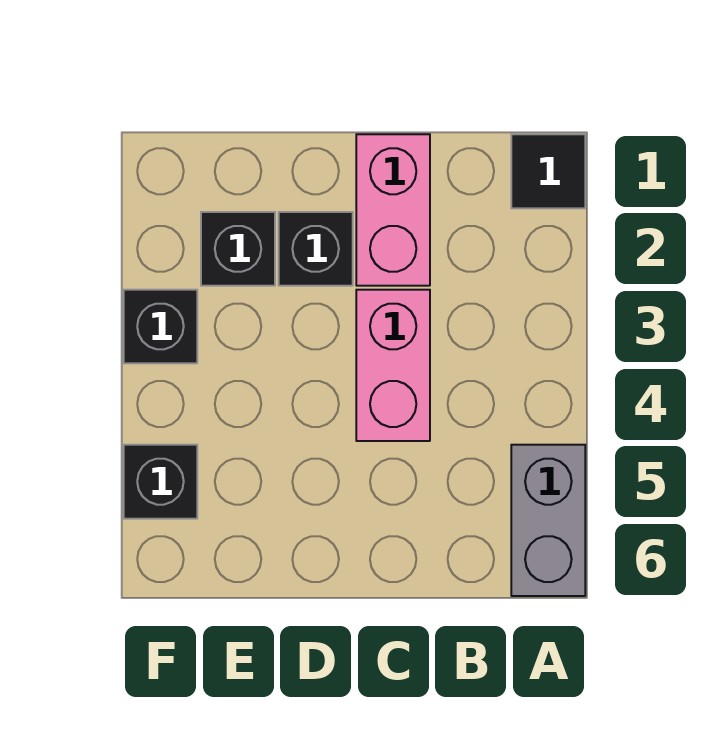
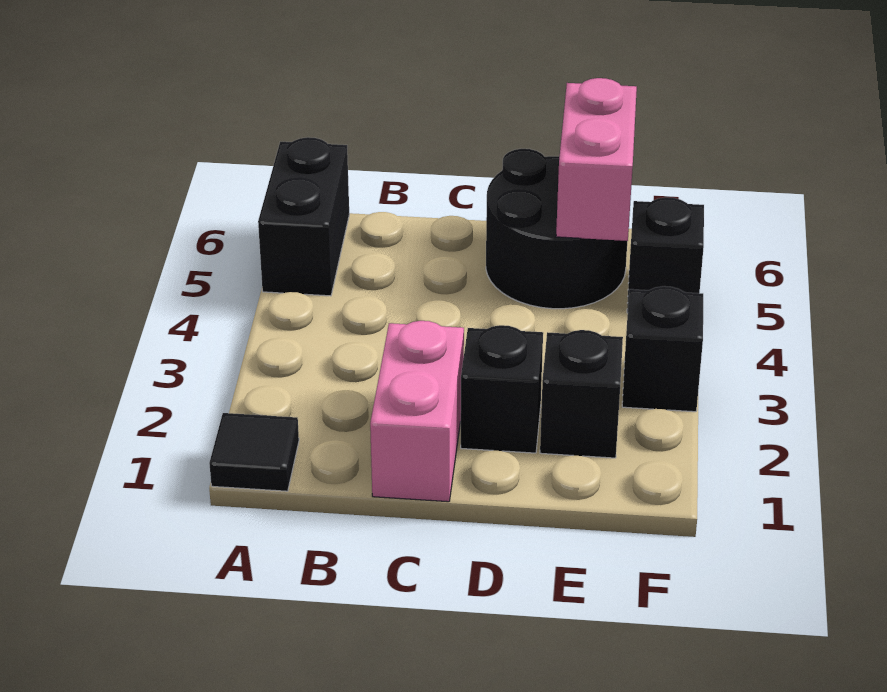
grey brick A5:A6 level 1 -> black brick A5:A6 level 1
pink brick C3:C4 level 1 -> pink brick E5:E6 level 2
none -> black round brick D5:E6 level 1

